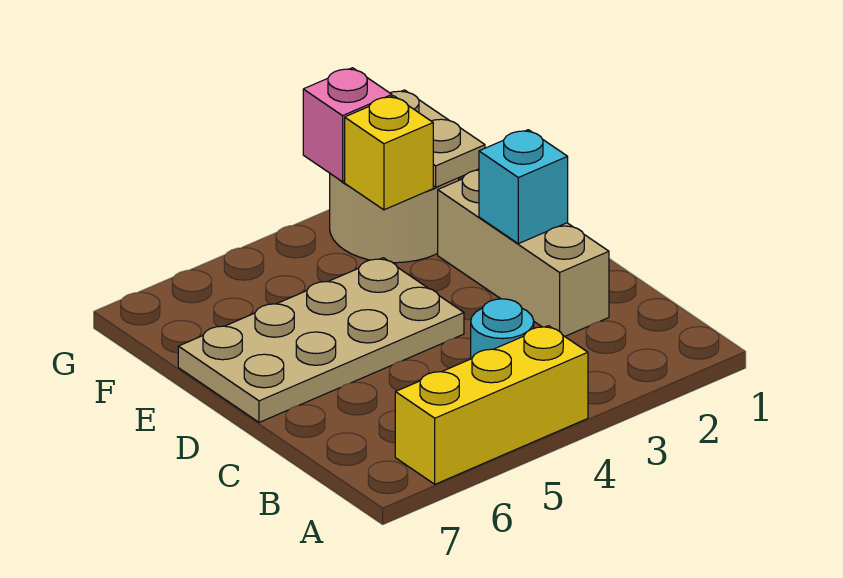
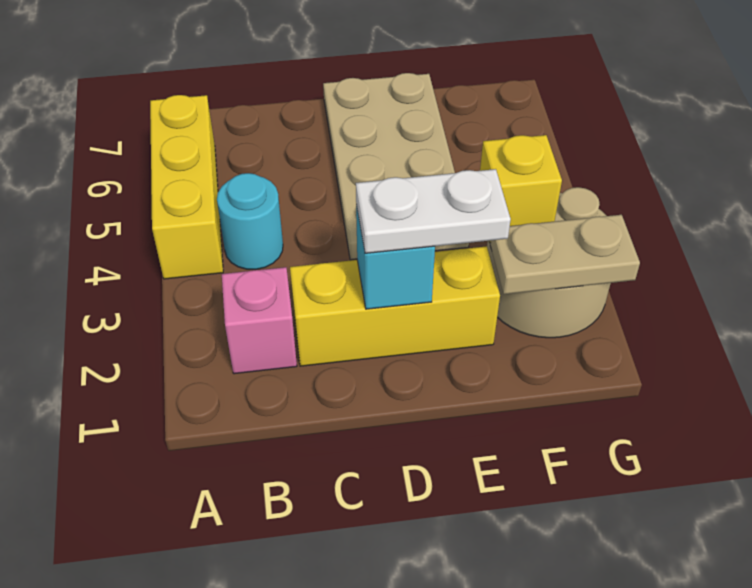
tan brick C2:E2 level 1 -> yellow brick C2:E2 level 1
none -> white plate D2:E2 level 3
pink brick G3 level 2 -> pink brick B2 level 1

